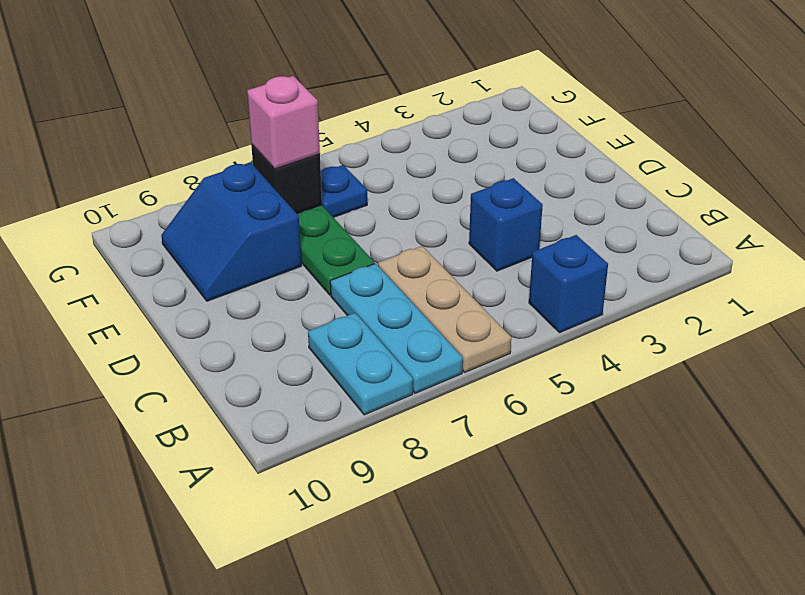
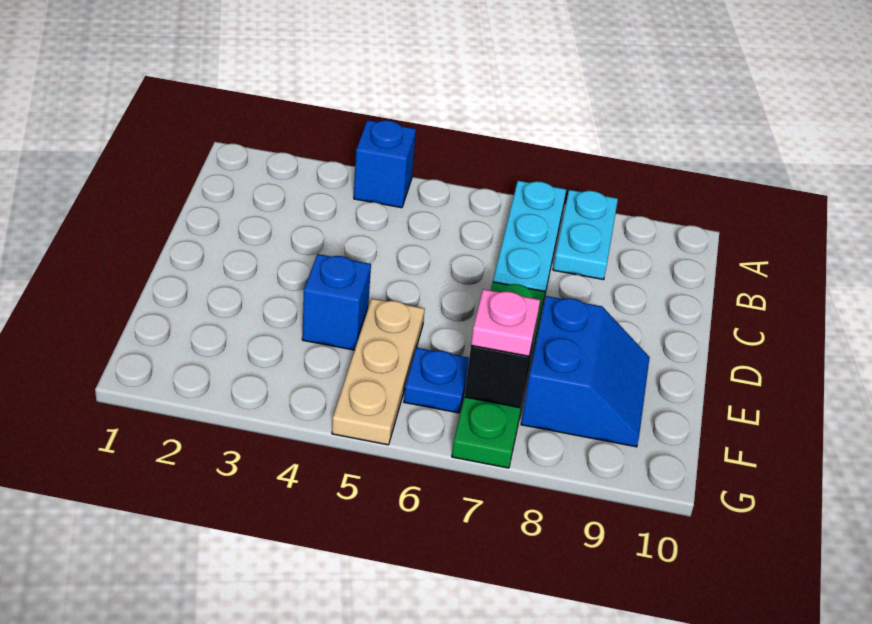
tan plate A6:C6 level 1 -> tan plate E5:G5 level 1
blue brick C4 level 1 -> blue brick E4 level 1
pink brick F7 level 3 -> pink plate F7 level 3

